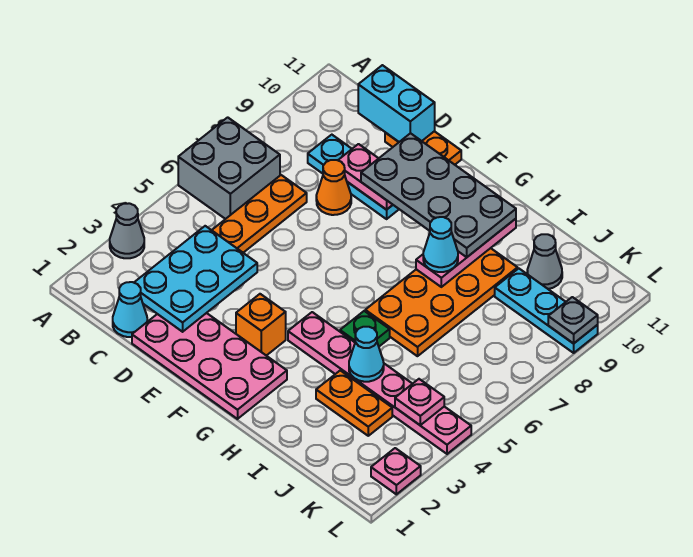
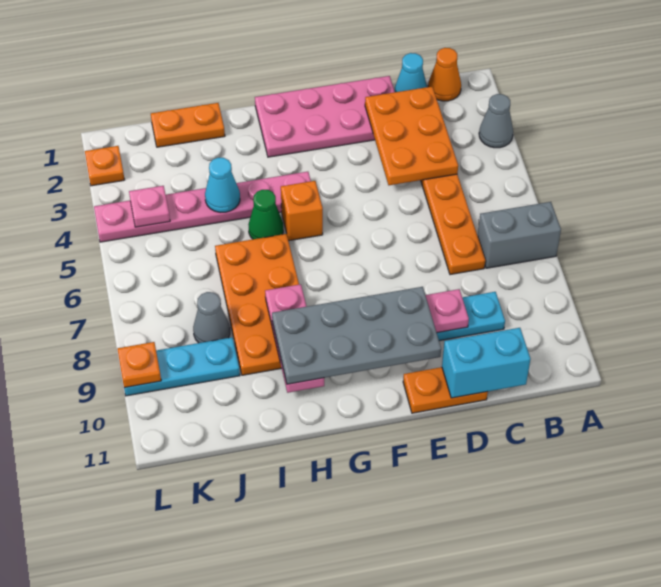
grey brick A6:B7 level 1 -> grey brick A7:B7 level 1
cyan plate C2:D4 level 2 -> orange plate C2:D4 level 2
orange cone D8 level 1 -> orange cone B1 level 1
orange brick F3 level 1 -> orange brick G5 level 1
green plate H5 level 1 -> green cone H5 level 1
cyan cone H8 level 3 -> none
orange plate I3:J3 level 1 -> orange plate I1:J1 level 1
grey cone J10 level 1 -> grey cone J8 level 1
pink plate L2 level 1 -> orange plate L2 level 1
grey plate L9 level 2 -> orange plate L9 level 2

